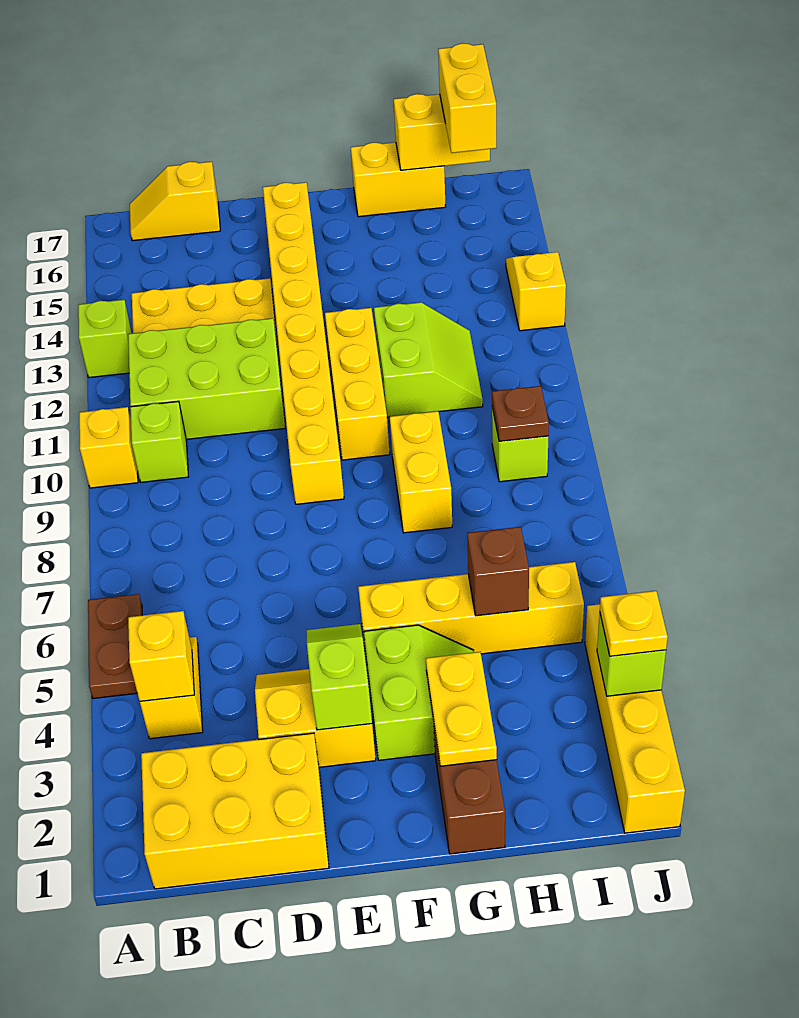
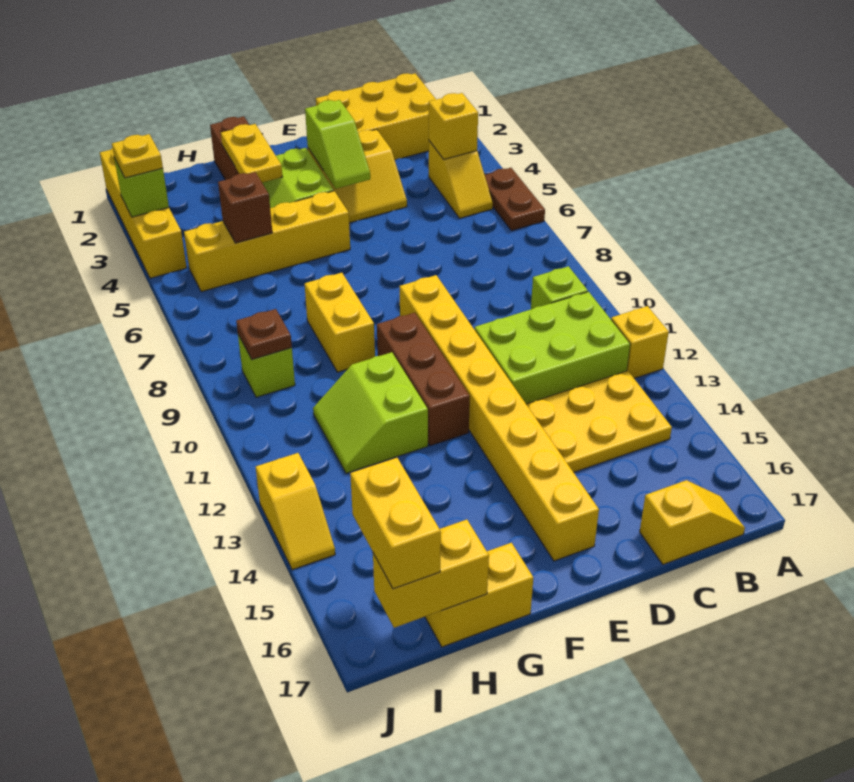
yellow brick A10 level 1 -> yellow brick A12 level 1
lime brick A13 level 1 -> none
yellow brick F10:F12 level 1 -> brown brick F10:F12 level 1

